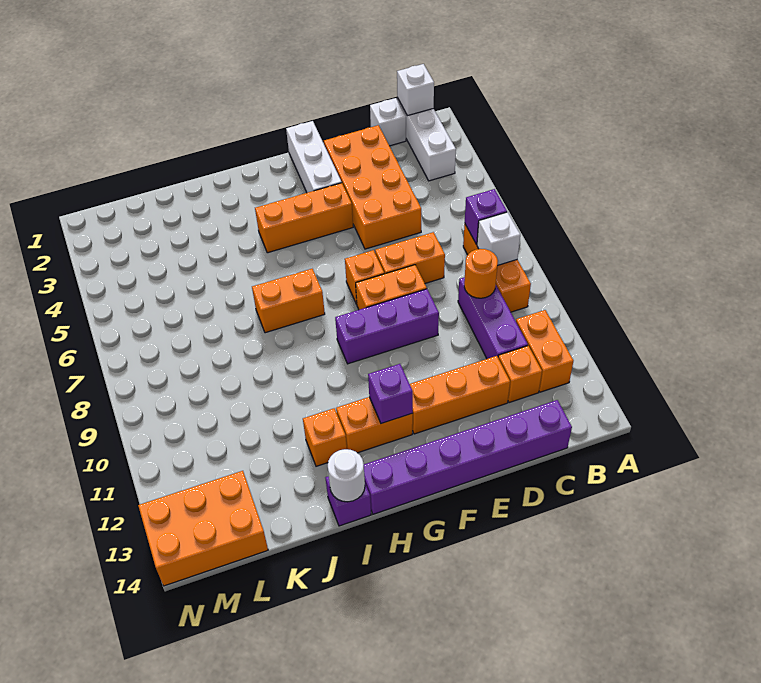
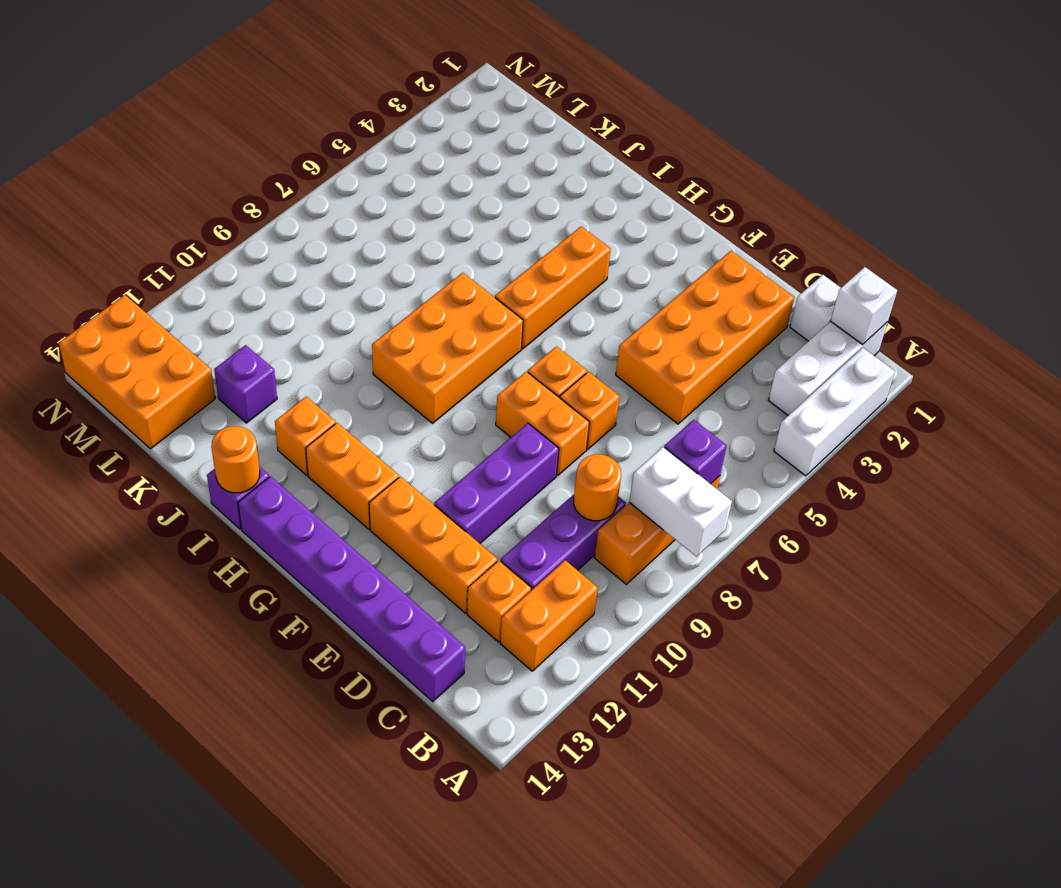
white brick B8 level 2 -> white brick A8:B8 level 2
orange brick D7:E7 level 1 -> orange brick E7 level 1
purple brick E9:G9 level 1 -> purple brick E9:E11 level 1
white brick F1:F3 level 1 -> white brick A2:A4 level 1
orange brick F4:H4 level 1 -> orange brick H4:H6 level 1
purple brick G12 level 2 -> purple brick K12 level 1
orange brick H7:I7 level 1 -> orange brick H7:I9 level 1
white round brick I14 level 2 -> orange round brick I14 level 2

